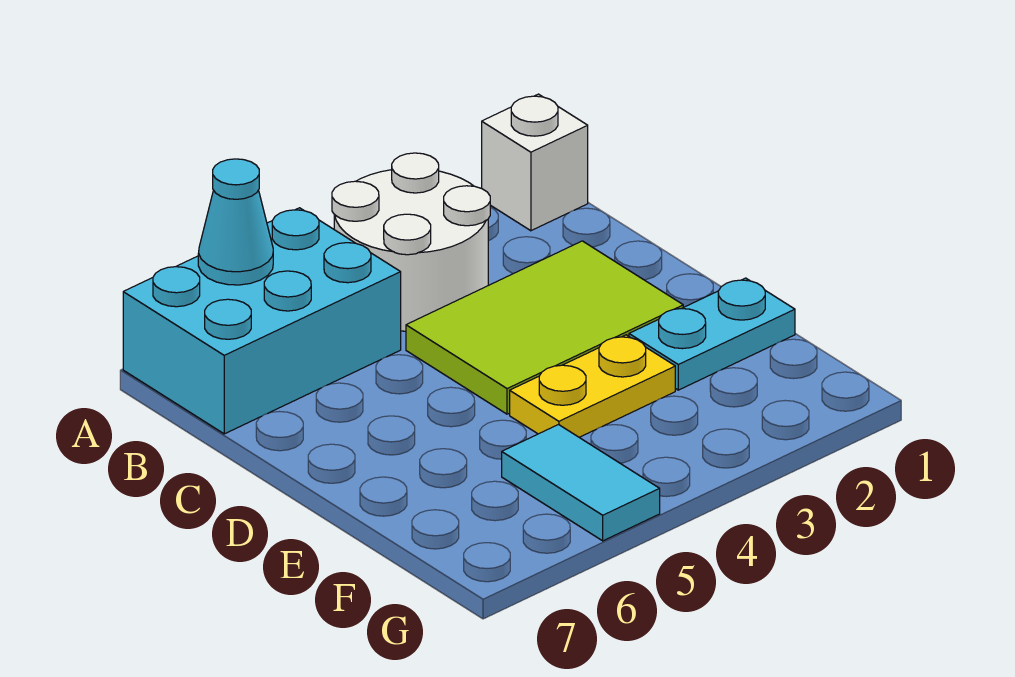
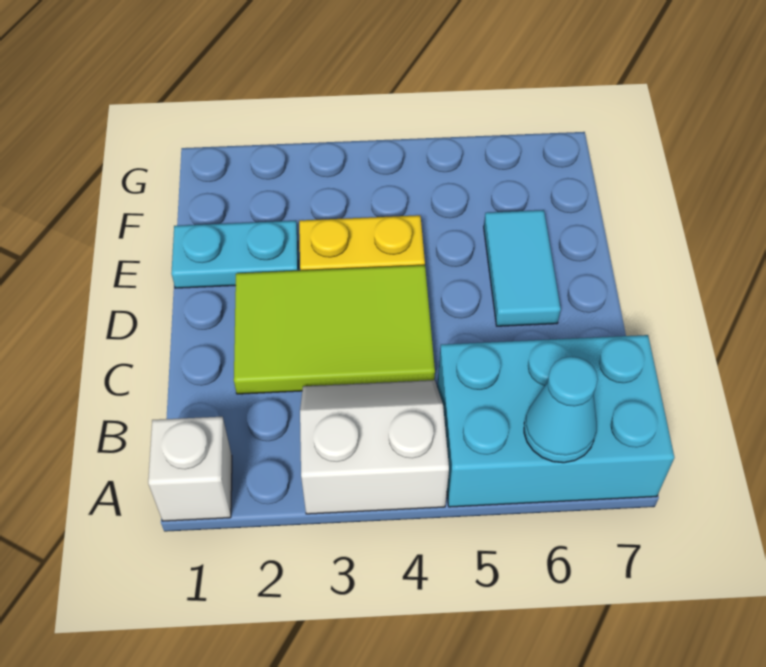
white round brick A3:B4 level 1 -> white slope A3:B4 level 1 top A
cyan tile F5:G5 level 1 -> cyan tile D6:E6 level 1

